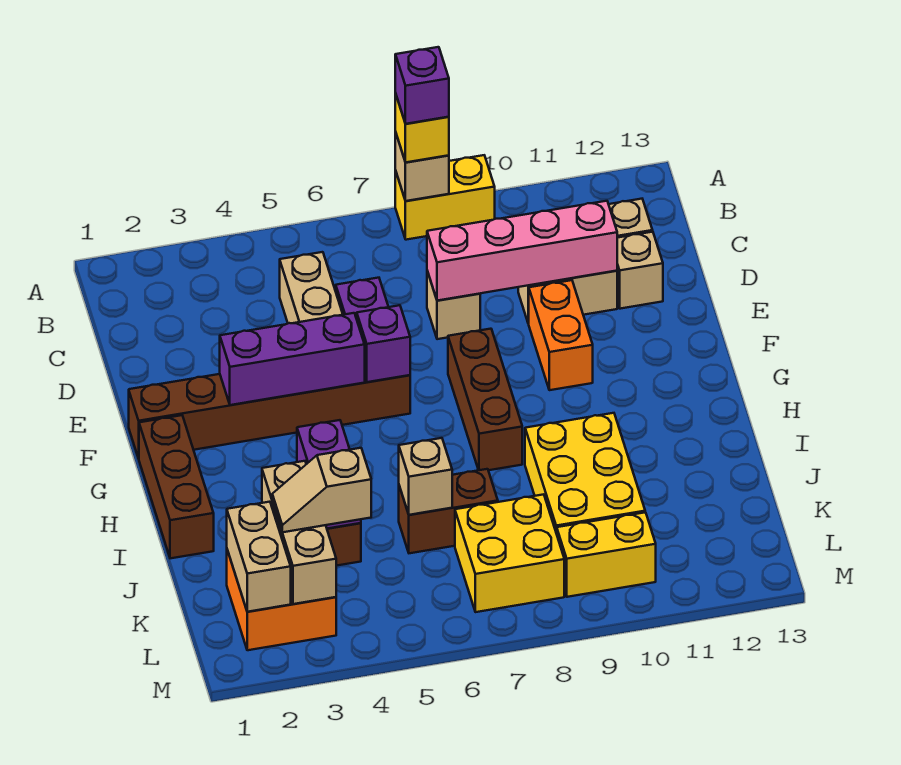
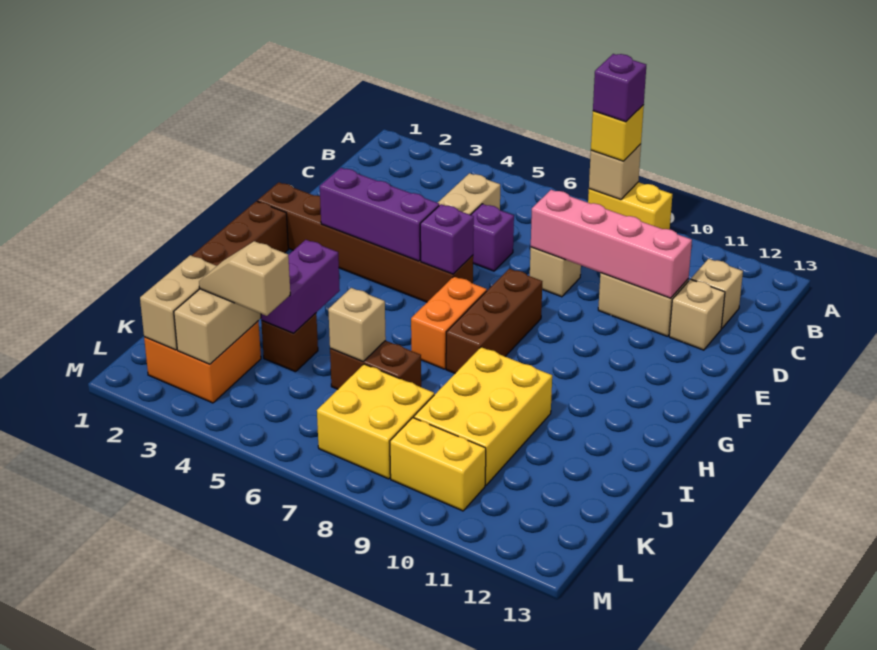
orange brick E10:F10 level 1 -> orange brick G7:H7 level 1

